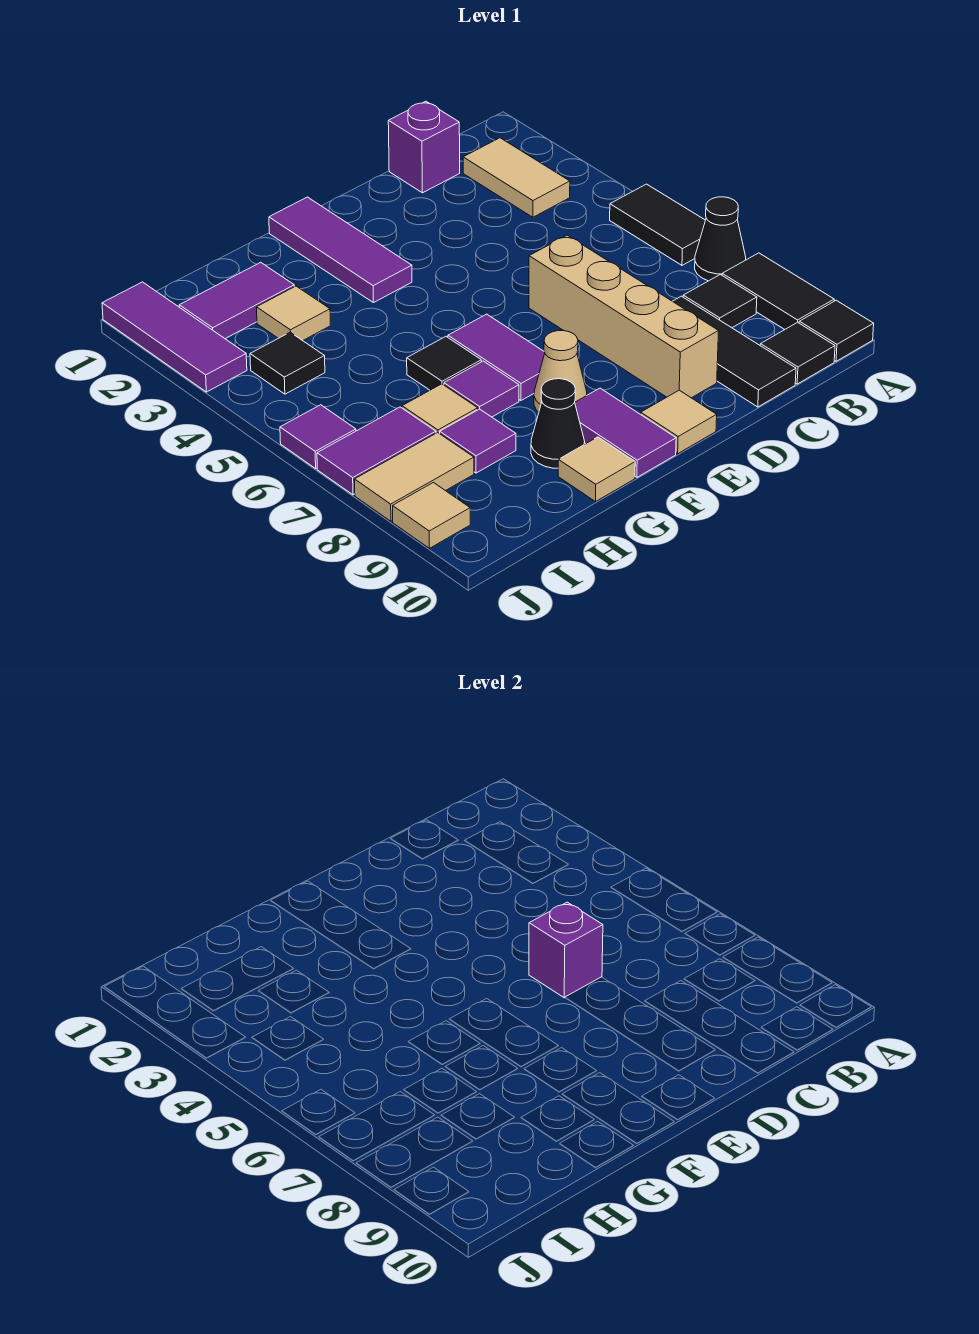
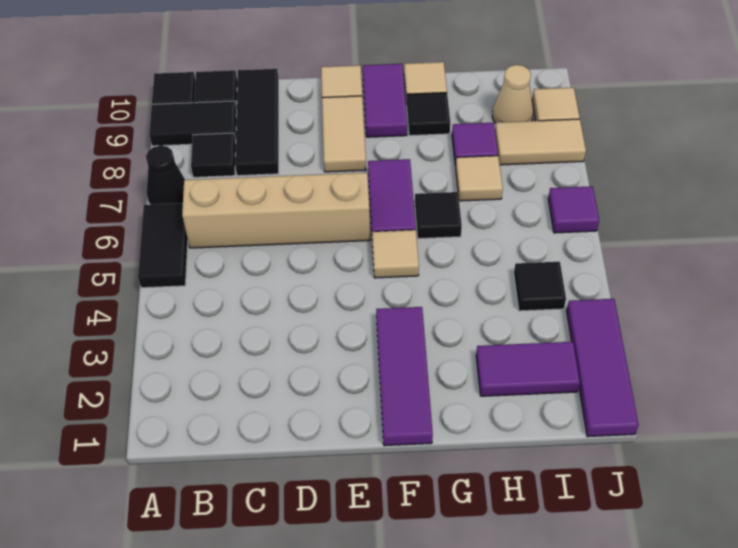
black tile A8:A9 level 1 -> black tile A9:B9 level 1
tan tile B2:B3 level 1 -> tan tile E8:E9 level 1
purple brick C1 level 1 -> none
tan brick D6:D9 level 1 -> tan brick B6:E6 level 1
purple brick D6 level 2 -> none
tan cone F8 level 1 -> tan cone I9 level 1
purple tile G7 level 1 -> none
black cone G9 level 1 -> black tile G9 level 1
tan tile H3 level 1 -> tan tile F5 level 1
purple tile I7:J7 level 1 -> none

